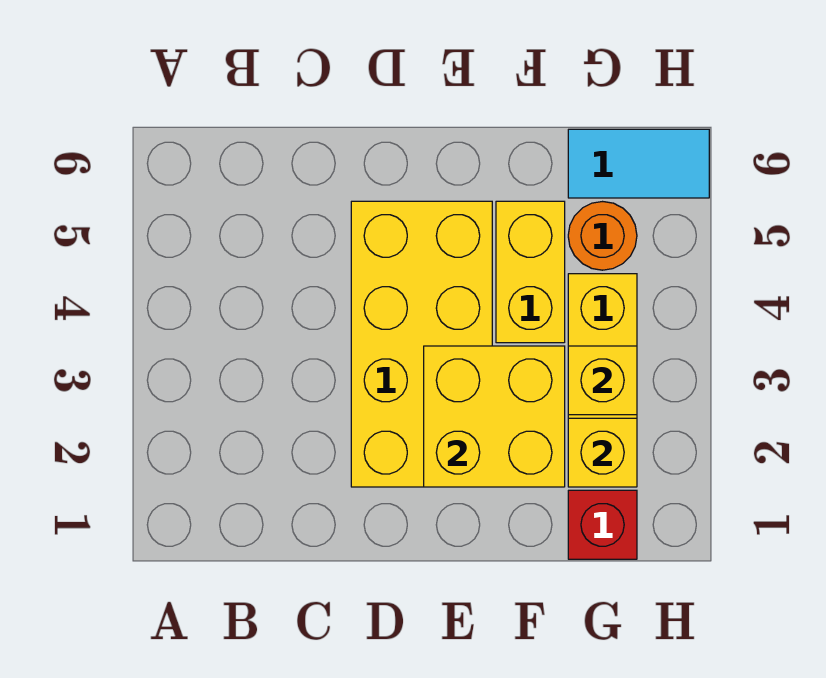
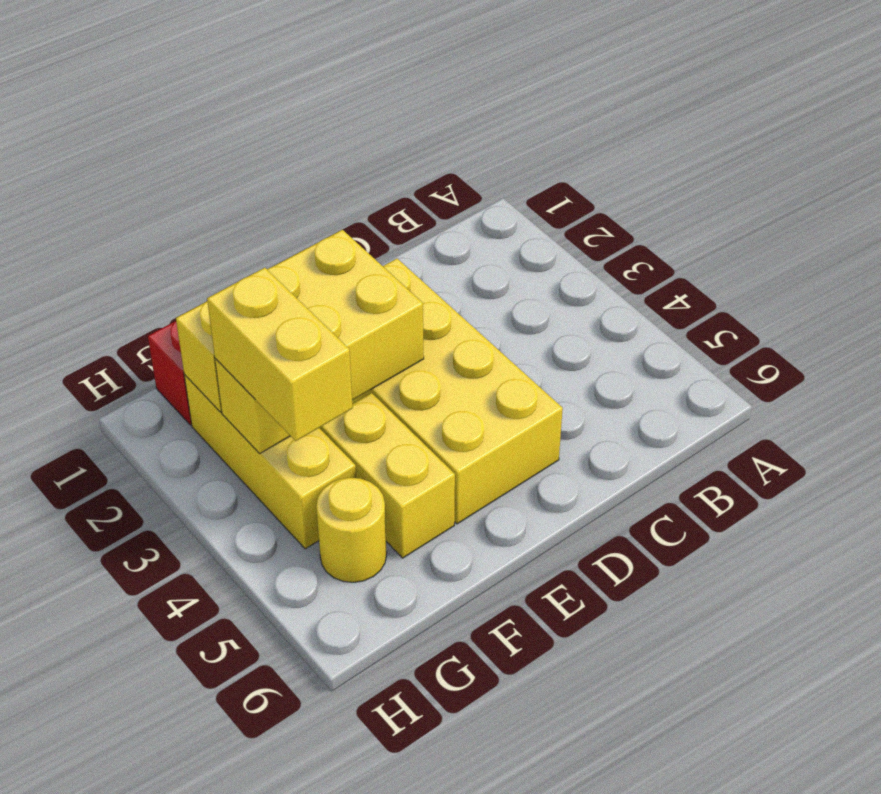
none -> yellow brick G3:G4 level 3
orange round brick G5 level 1 -> yellow round brick G5 level 1
cyan tile G6:H6 level 1 -> none

